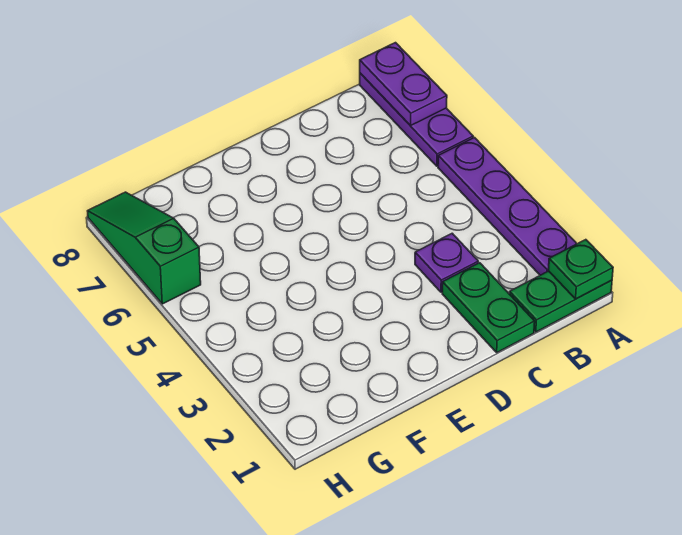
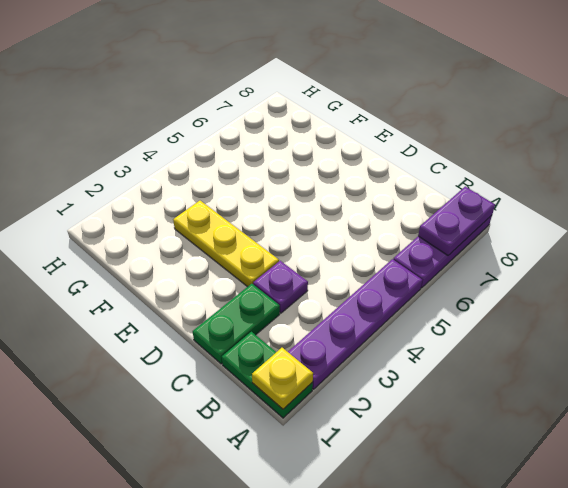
green plate A1 level 2 -> yellow plate A1 level 2
none -> yellow plate D3:F3 level 1
green slope H6:H8 level 1 top 6 -> none

